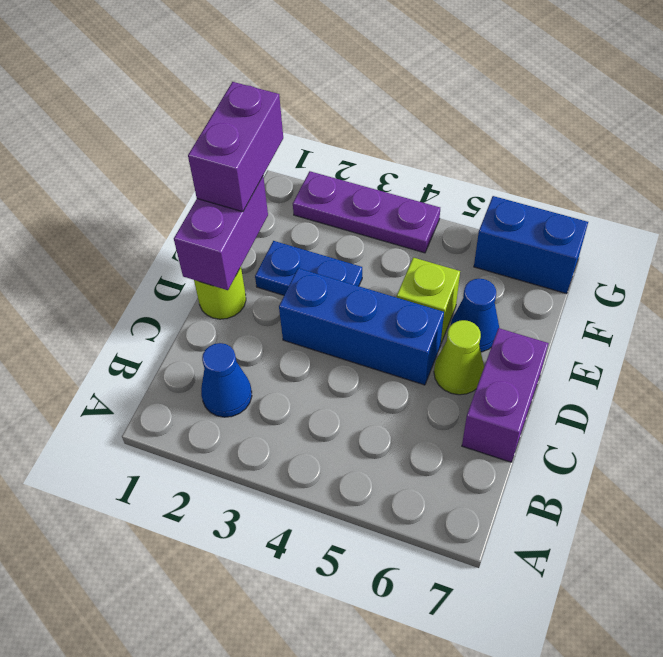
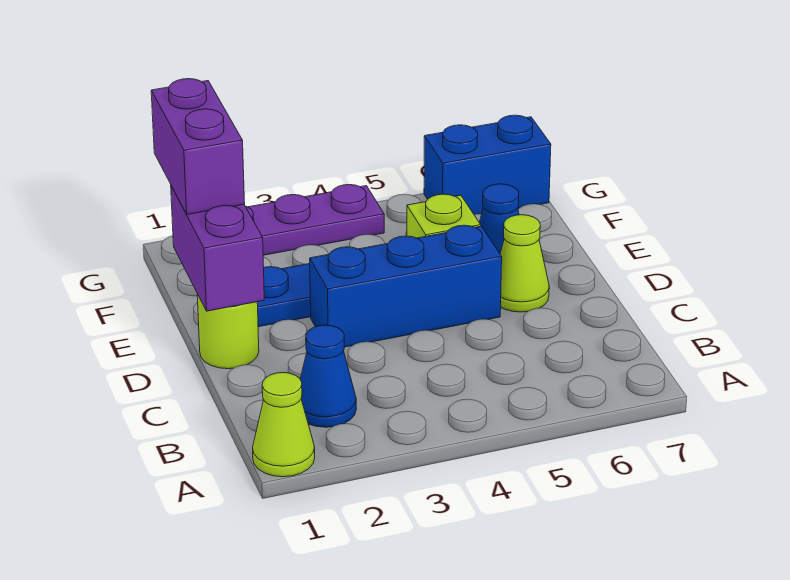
none -> lime cone A1 level 1
purple brick C7:D7 level 1 -> none

